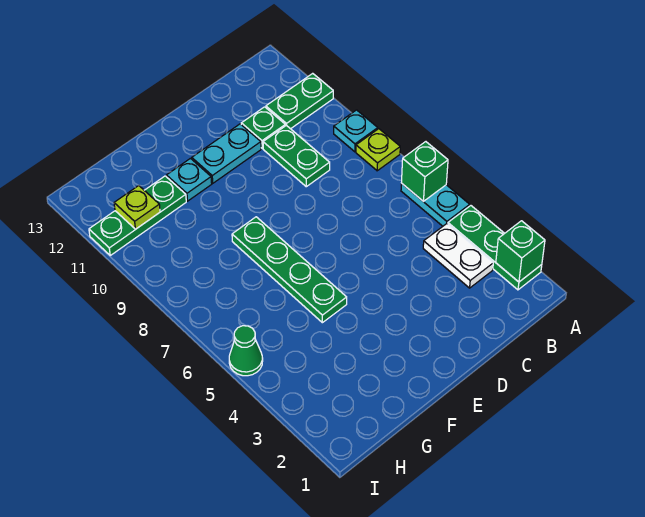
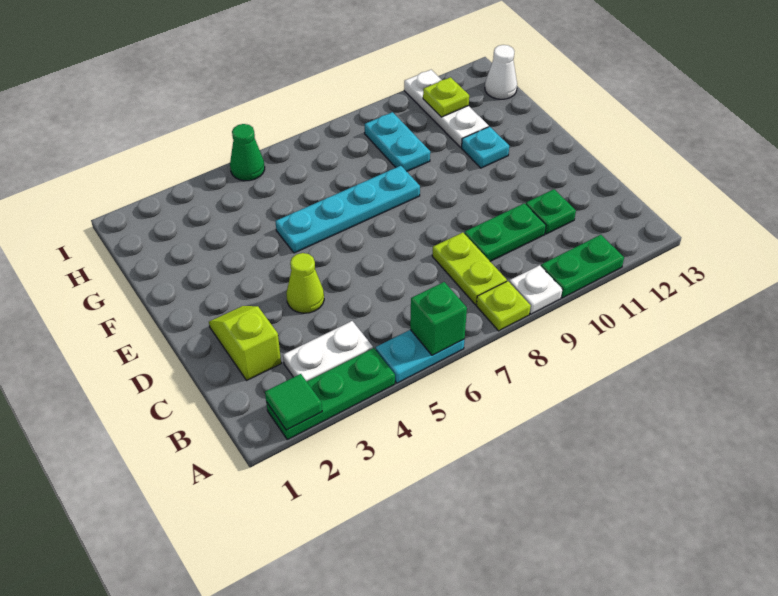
green brick A2 level 2 -> green tile A2 level 2
cyan plate A9 level 1 -> white plate A9 level 1
green plate A11:B11 level 1 -> green plate A10:A11 level 1
none -> lime plate B8:C8 level 1
none -> lime slope C2:D2 level 1 top C
none -> lime cone D4 level 1
cyan plate D11:E11 level 1 -> cyan plate G9:H9 level 1
green plate F5:F8 level 1 -> cyan plate F5:F8 level 1
green plate G11:I11 level 1 -> white plate G11:I11 level 1
none -> white cone H13 level 1

